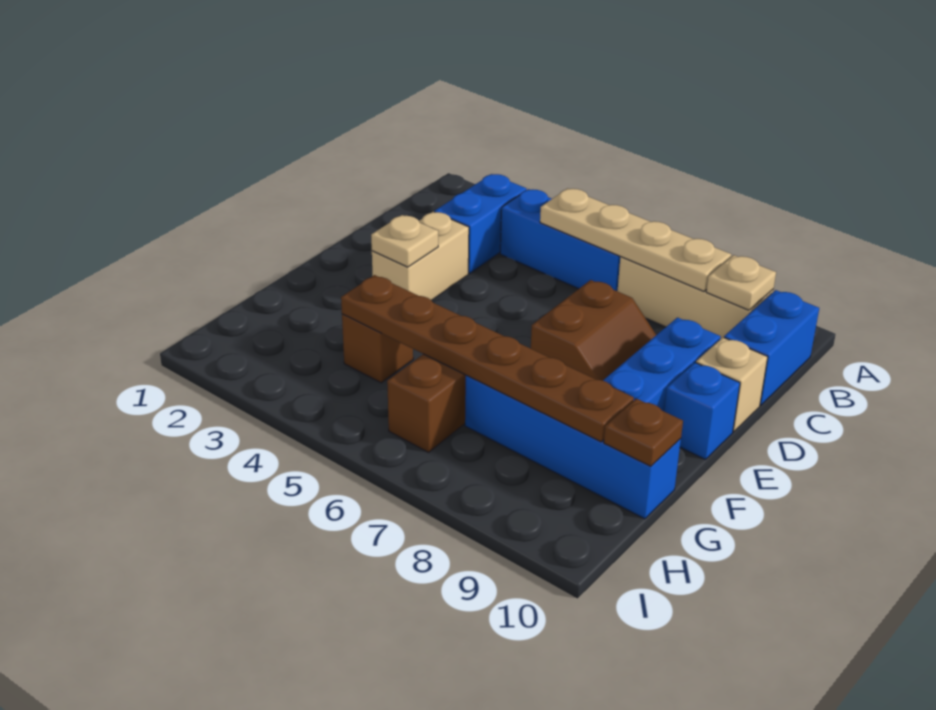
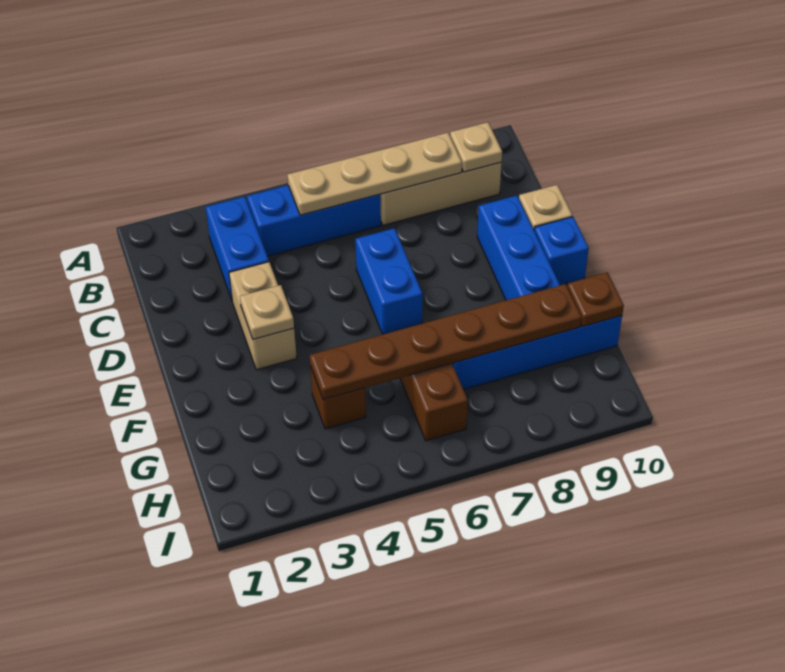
blue brick B10:C10 level 1 -> blue brick D6:E6 level 1
brown slope D7:E8 level 1 top 7 -> none

